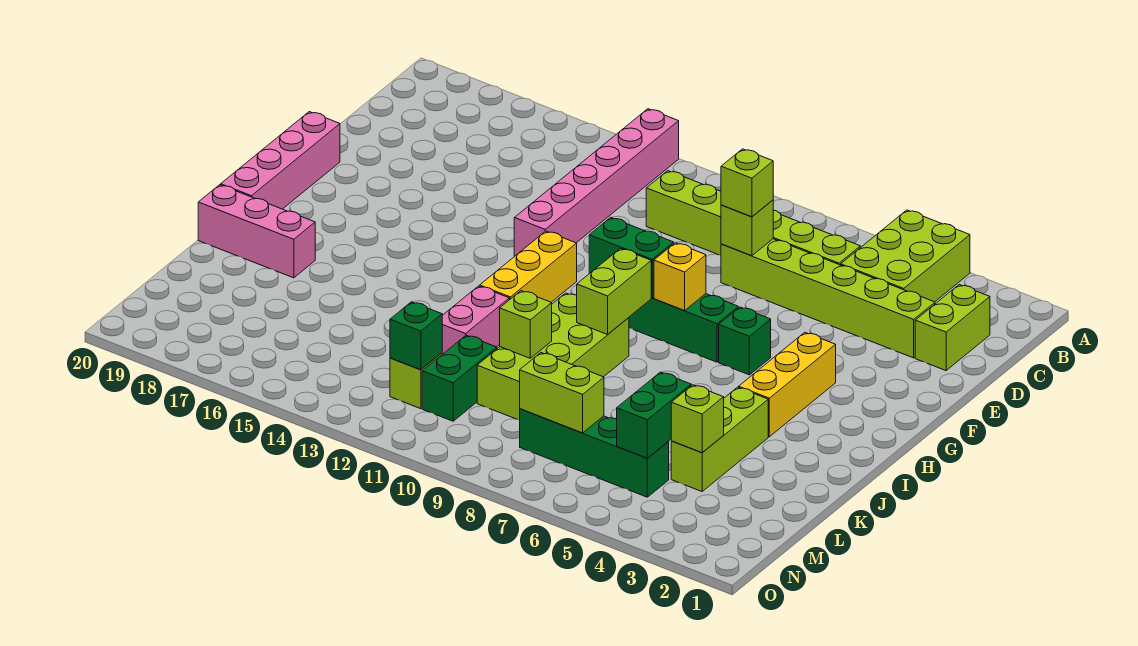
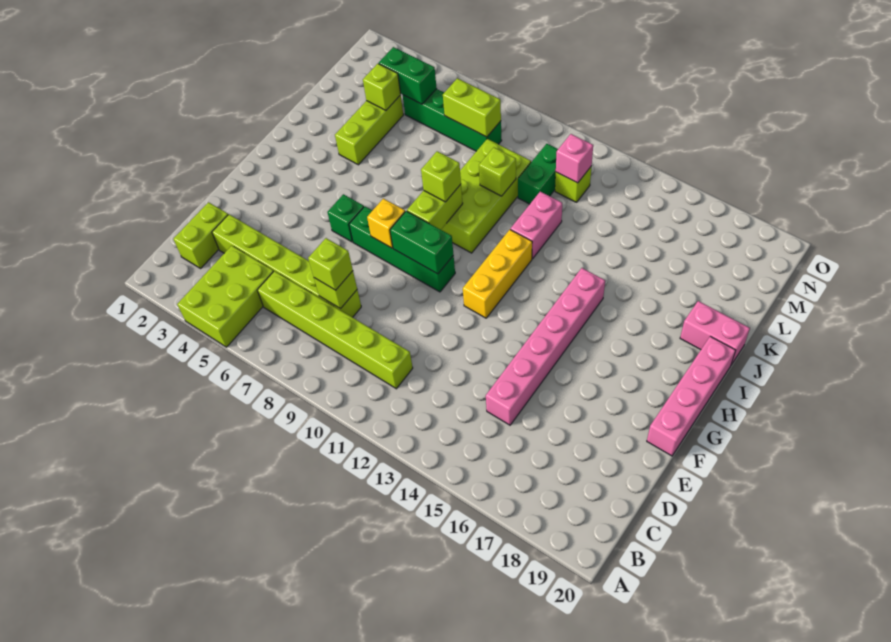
pink brick A13:F13 level 1 -> pink brick D15:I15 level 1
yellow brick G4:I4 level 1 -> none
none -> lime brick I9 level 3
pink brick J18:J20 level 1 -> pink brick J19:J20 level 1
green brick L5:M5 level 2 -> green brick M4:M5 level 2
green brick M12 level 2 -> pink brick M12 level 2

